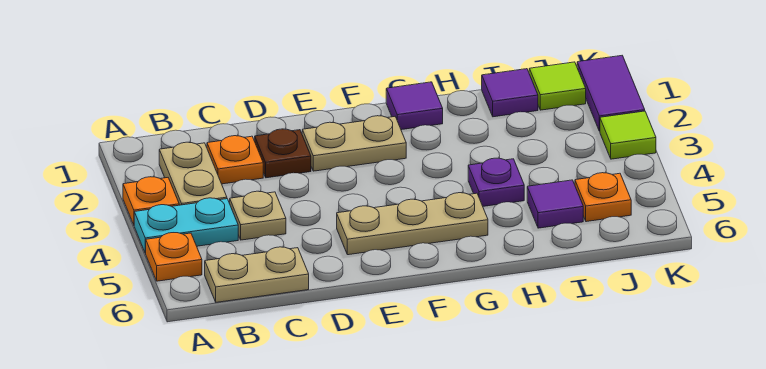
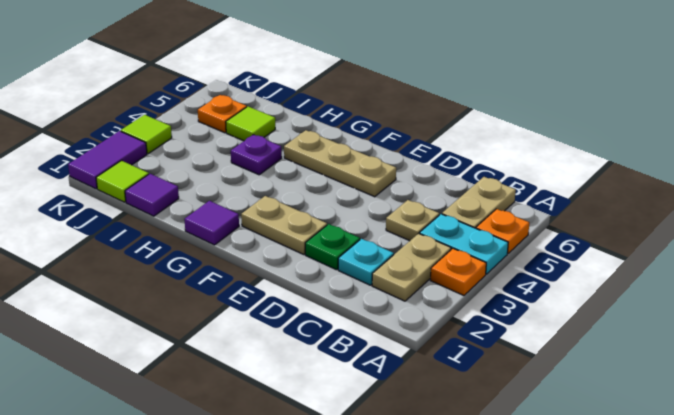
tan plate B6:C6 level 1 -> tan plate B5:B6 level 1
orange plate C2 level 1 -> cyan plate C2 level 1
brown plate D2 level 1 -> green plate D2 level 1
purple tile I5 level 1 -> lime tile I5 level 1

